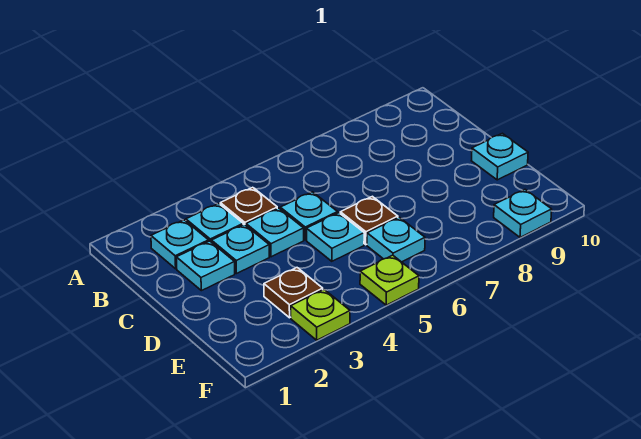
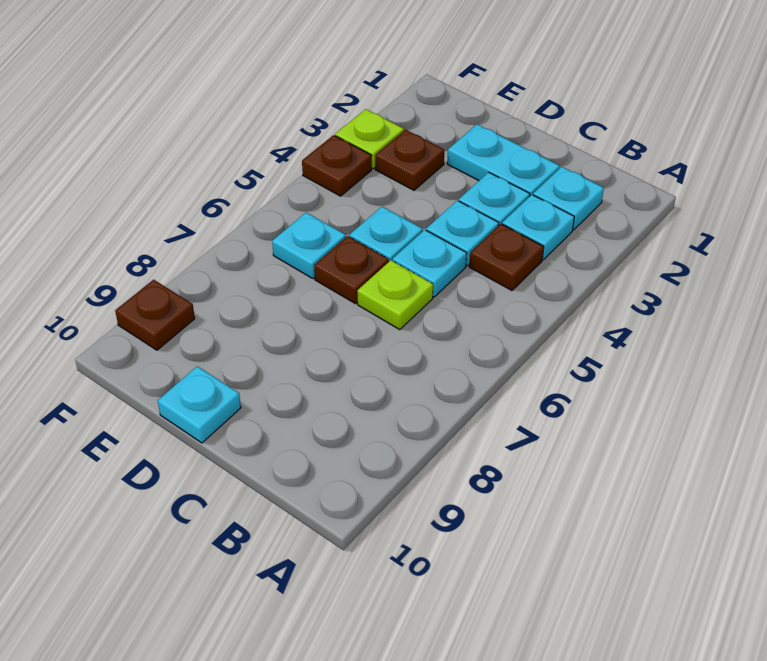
cyan plate C2 level 1 -> cyan plate C2:D2 level 1
none -> brown plate F4 level 1
lime plate F5 level 1 -> lime plate C6 level 1
cyan plate F9 level 1 -> brown plate F9 level 1

